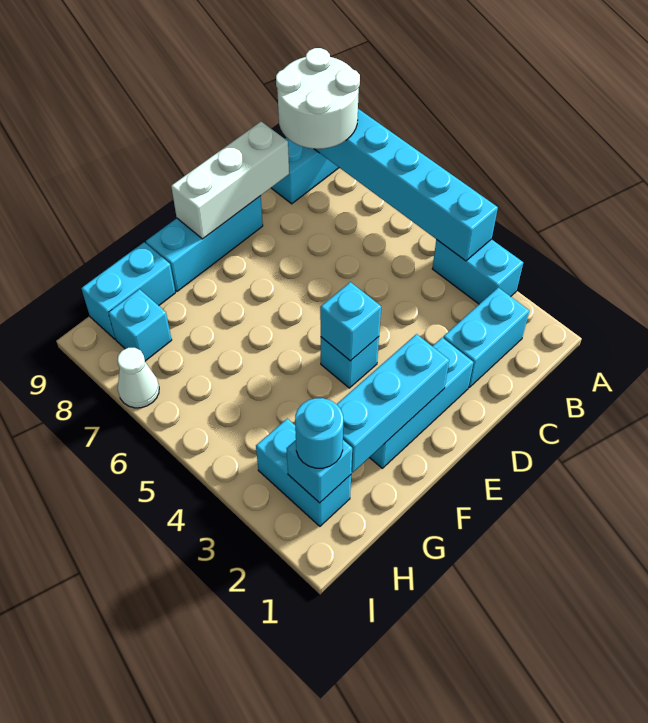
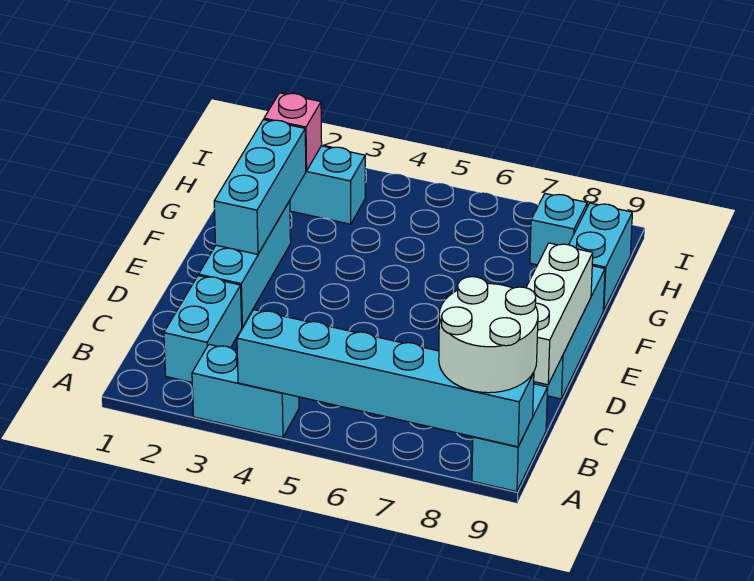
cyan brick E4 level 1 -> none
cyan brick E4 level 2 -> none
cyan brick H2 level 2 -> pink brick H2 level 2
cyan round brick H2 level 3 -> none
white cone I7 level 1 -> none

